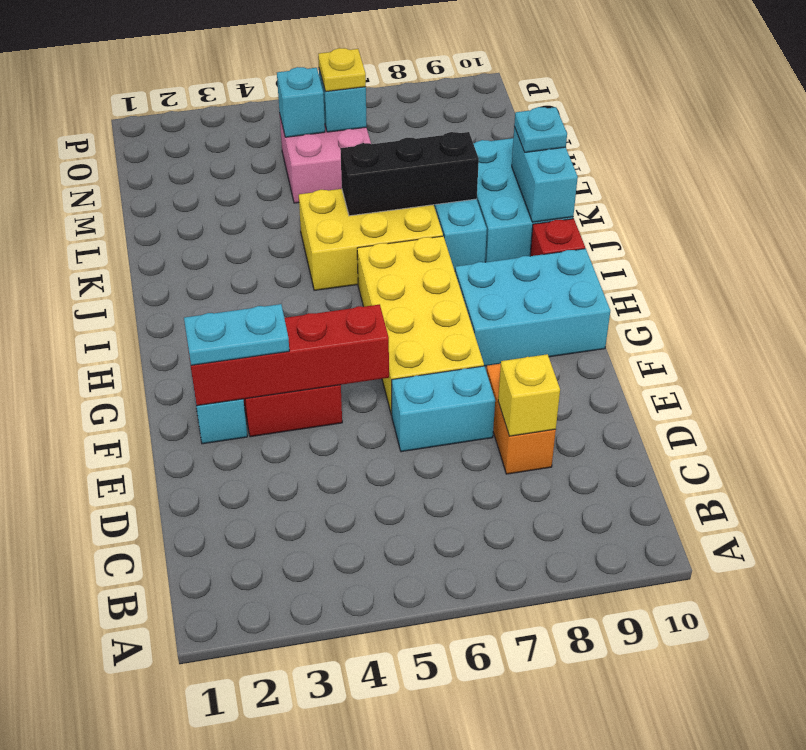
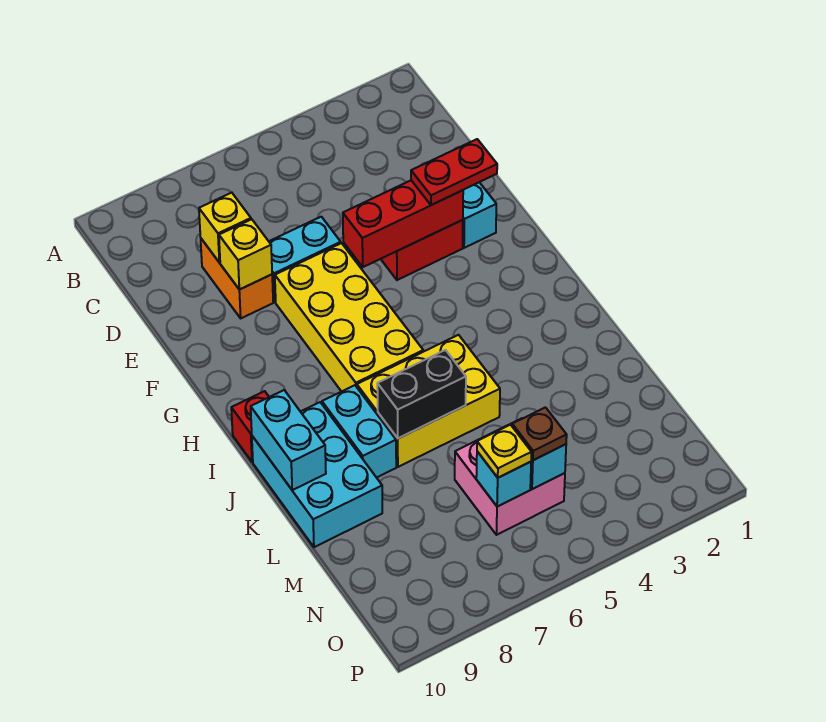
none -> yellow brick E8 level 2
red brick F2:F5 level 2 -> red brick F3:F5 level 2
cyan plate F2:F3 level 3 -> red plate F2:F3 level 3
cyan brick G8:H10 level 1 -> none
black brick K6:K8 level 2 -> black brick K6:K7 level 2
cyan plate K10 level 3 -> none
none -> brown plate N5 level 3

